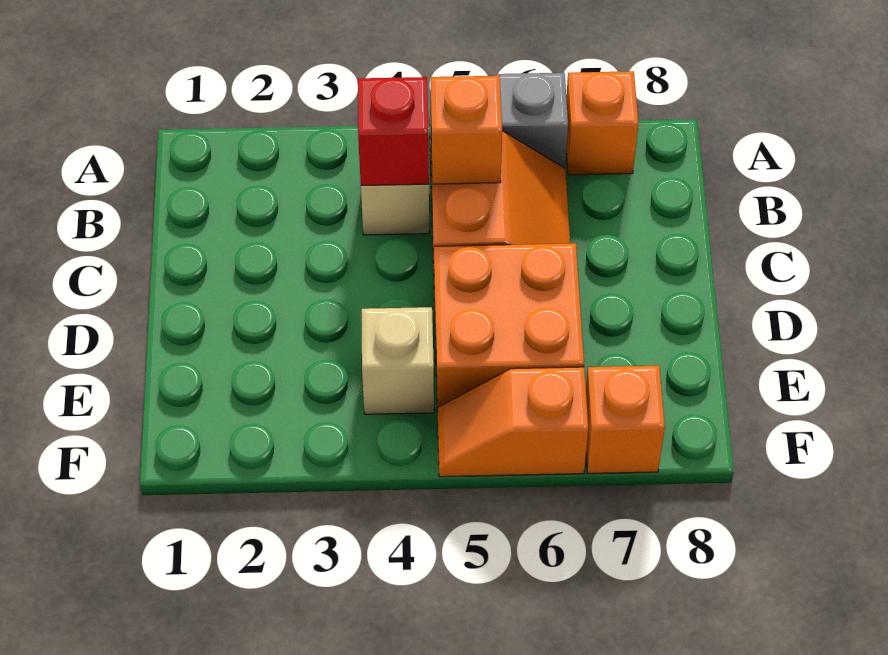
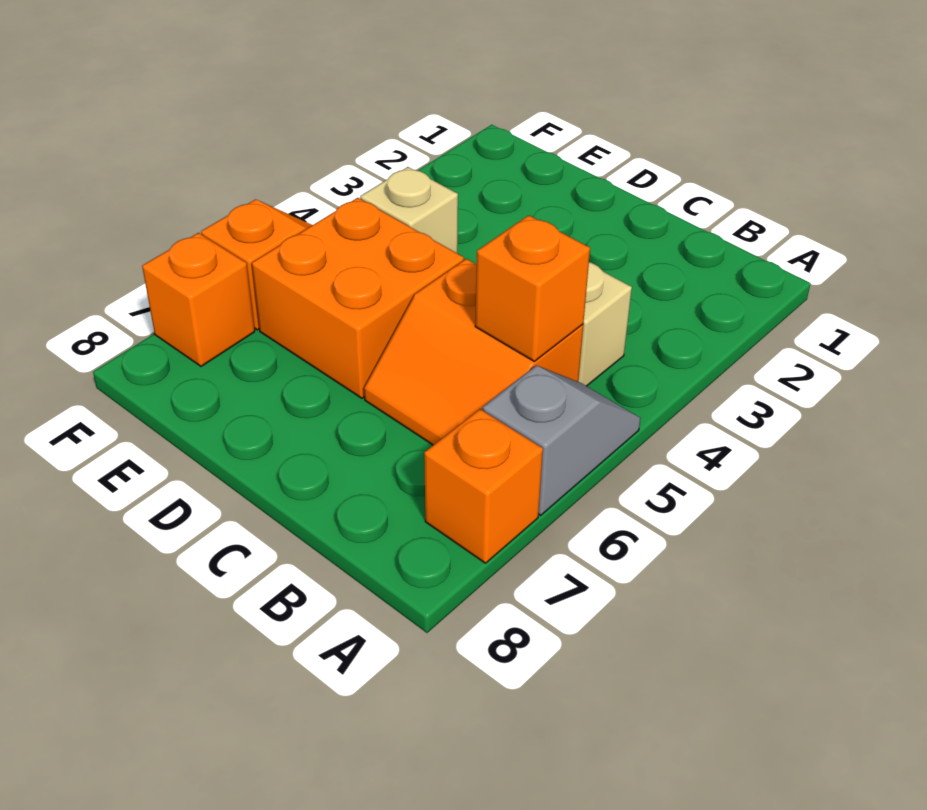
red brick B4 level 2 -> none

